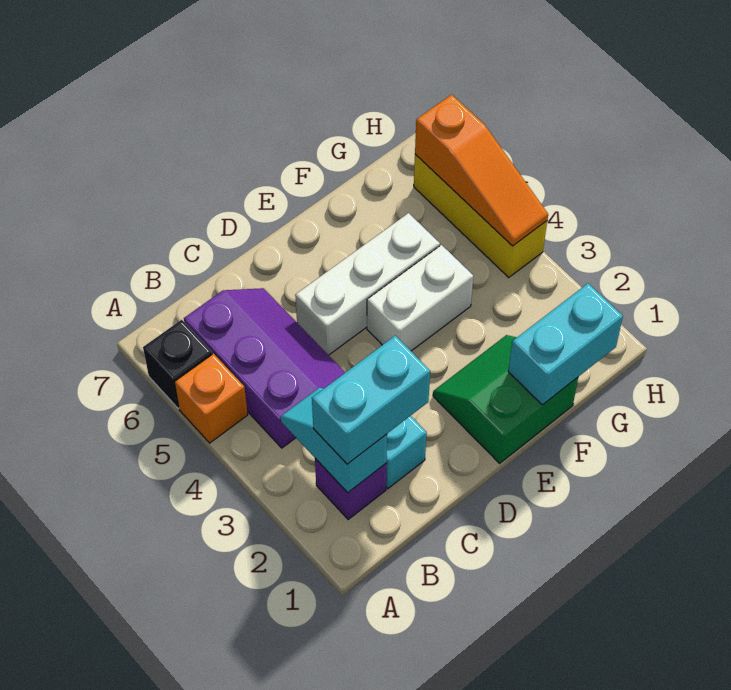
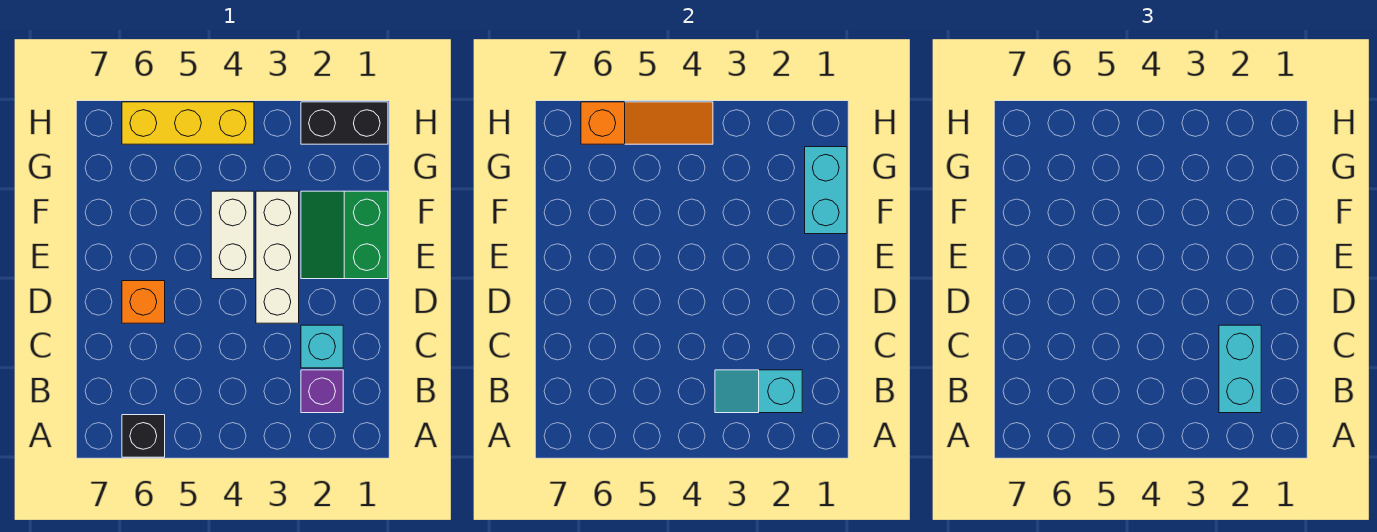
orange brick A5 level 1 -> orange brick D6 level 1
purple slope B4:C6 level 1 top B -> none
white brick D5:F5 level 1 -> white brick D3:F3 level 1
none -> black brick H1:H2 level 1

